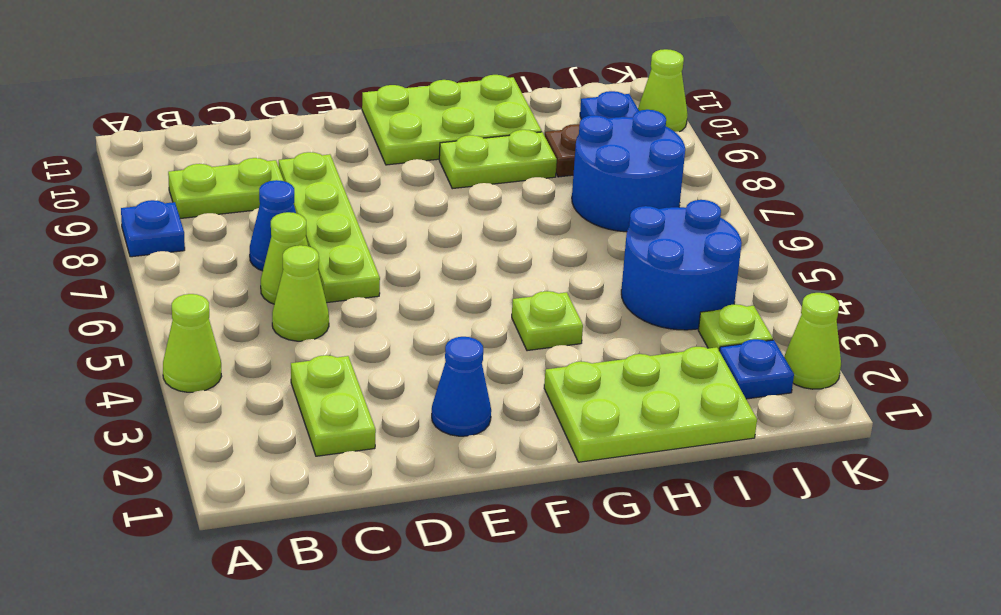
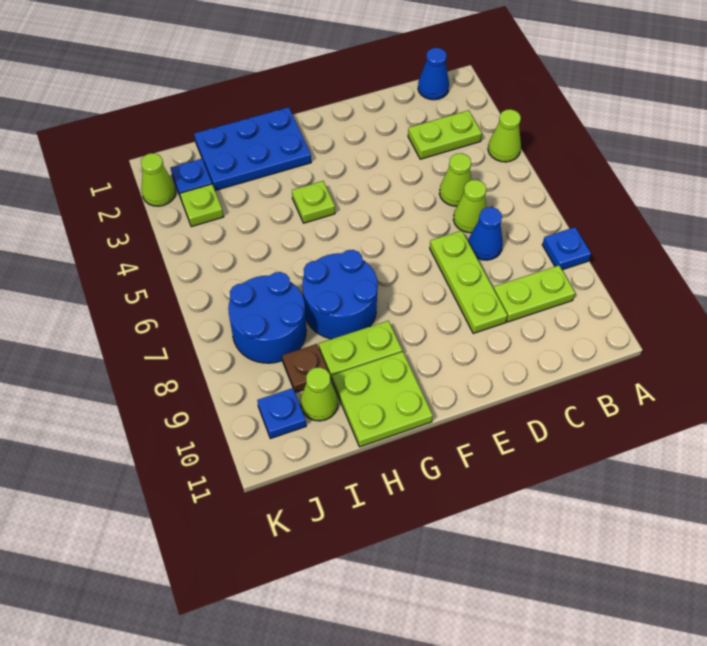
lime plate C2:C3 level 1 -> lime plate B3:C3 level 1
lime plate D6:D9 level 1 -> lime plate D7:D9 level 1
blue cone E2 level 1 -> blue cone B1 level 1
lime plate F10:H11 level 1 -> lime plate G10:H11 level 1
lime plate G1:I2 level 1 -> blue plate G1:I2 level 1
blue round brick I4:J5 level 1 -> blue round brick G7:H8 level 1
lime cone K10 level 1 -> lime cone I10 level 1

